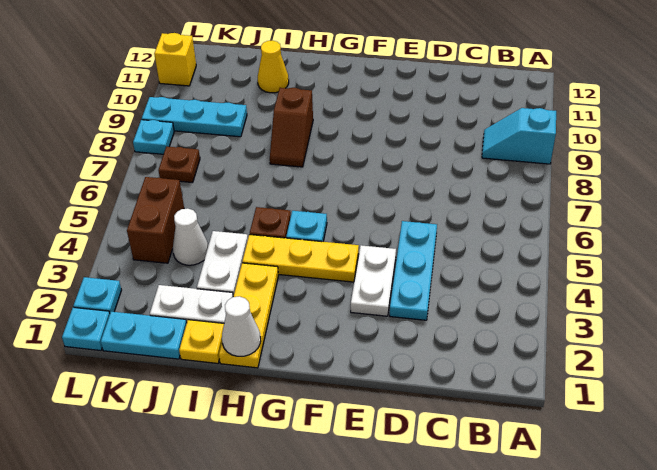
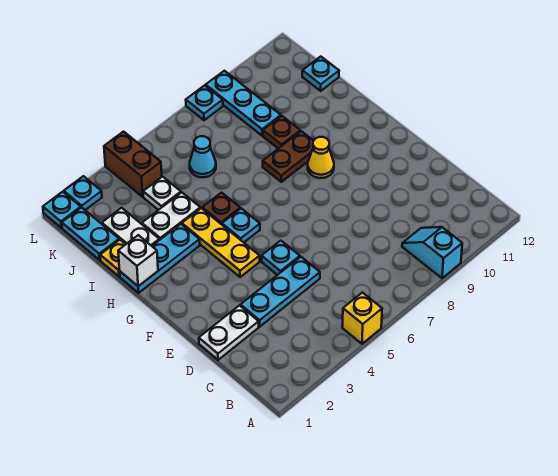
white plate E3:E4 level 1 -> white plate D1:D2 level 1
none -> cyan plate E5 level 1
yellow plate H1:H3 level 1 -> cyan plate H1:H3 level 1
white cone H1 level 2 -> white brick H1 level 2
brown slope H8:H9 level 1 top 9 -> brown plate H8:H9 level 1
yellow cone I11 level 1 -> yellow cone G9 level 1
white cone J4 level 1 -> white plate J4 level 1
none -> cyan cone J6 level 1
none -> cyan plate J12 level 1
brown brick K4:K5 level 1 -> brown brick K4:L4 level 1
brown plate K7 level 1 -> brown plate I9 level 1
yellow brick L11 level 1 -> yellow brick A5 level 1

